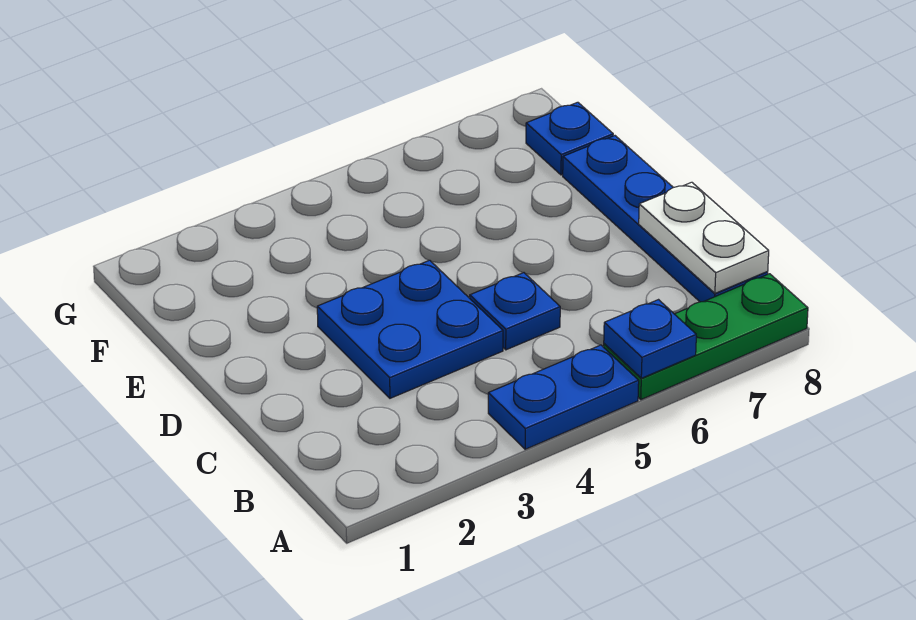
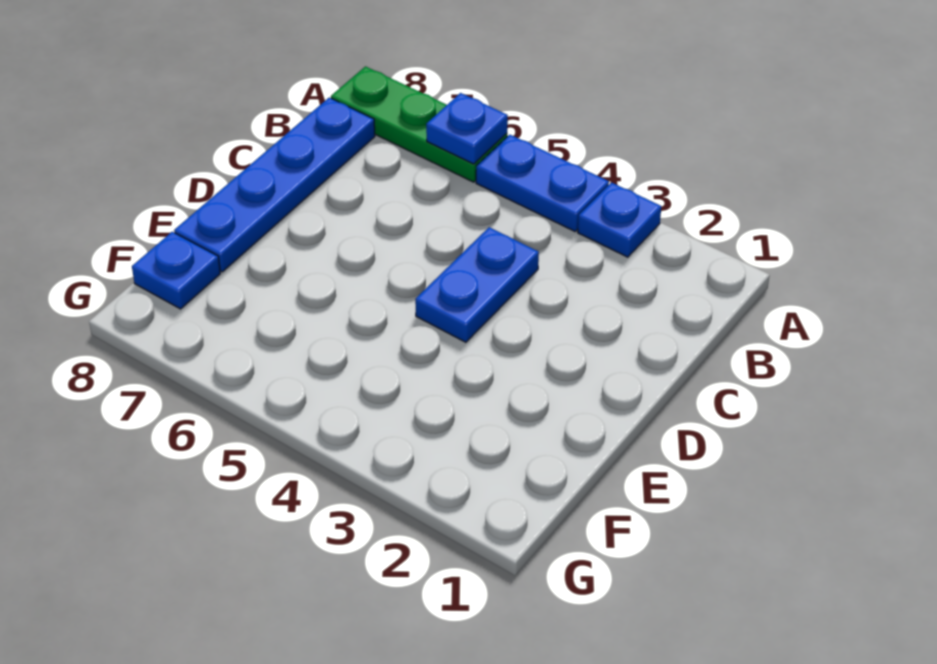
white plate B8:C8 level 2 -> none
blue plate C3:D4 level 1 -> blue plate C4:D4 level 1
blue plate C5 level 1 -> blue plate A3 level 1

